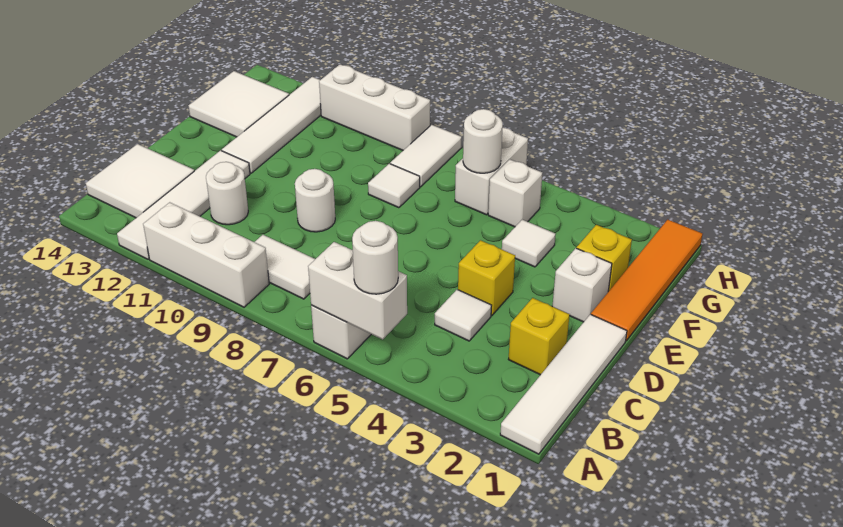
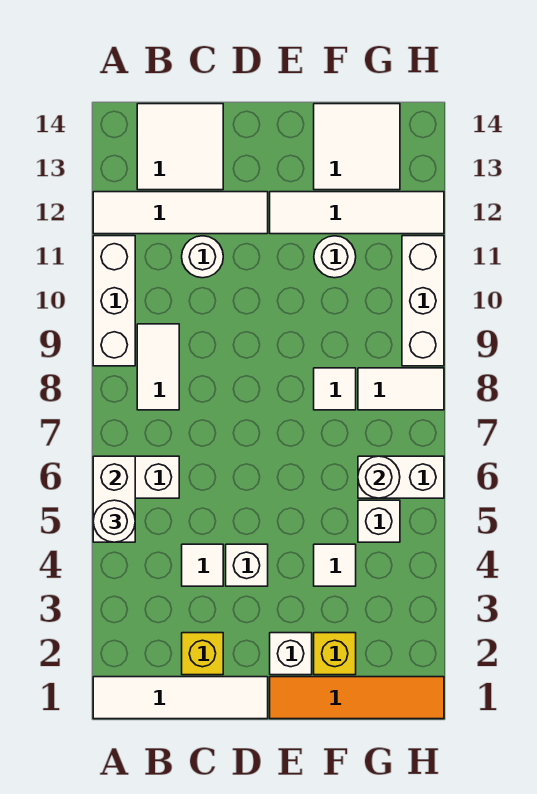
yellow brick D4 level 1 -> white brick D4 level 1
white round brick D9 level 1 -> white round brick F11 level 1

